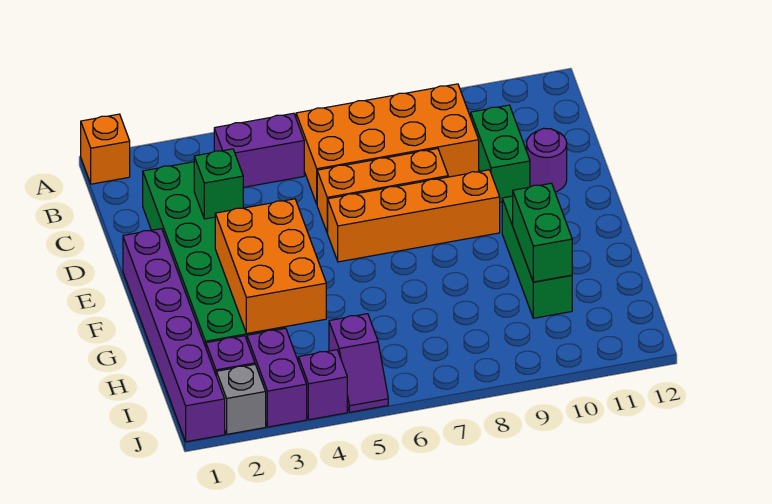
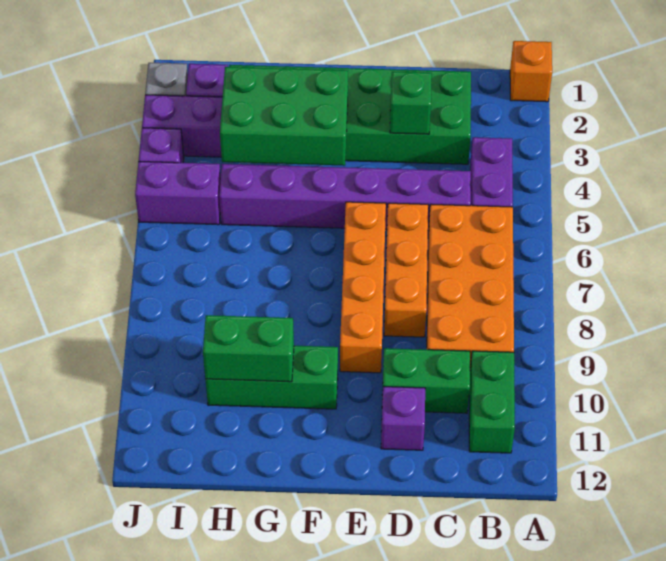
none -> green brick B10:B11 level 1
purple round brick D11 level 1 -> purple brick D11 level 1
purple brick E1:J1 level 1 -> purple brick C5:H5 level 1
orange brick F3:H4 level 2 -> green brick F3:H4 level 2
purple slope I5:J5 level 1 top I -> purple brick I5:J5 level 1

